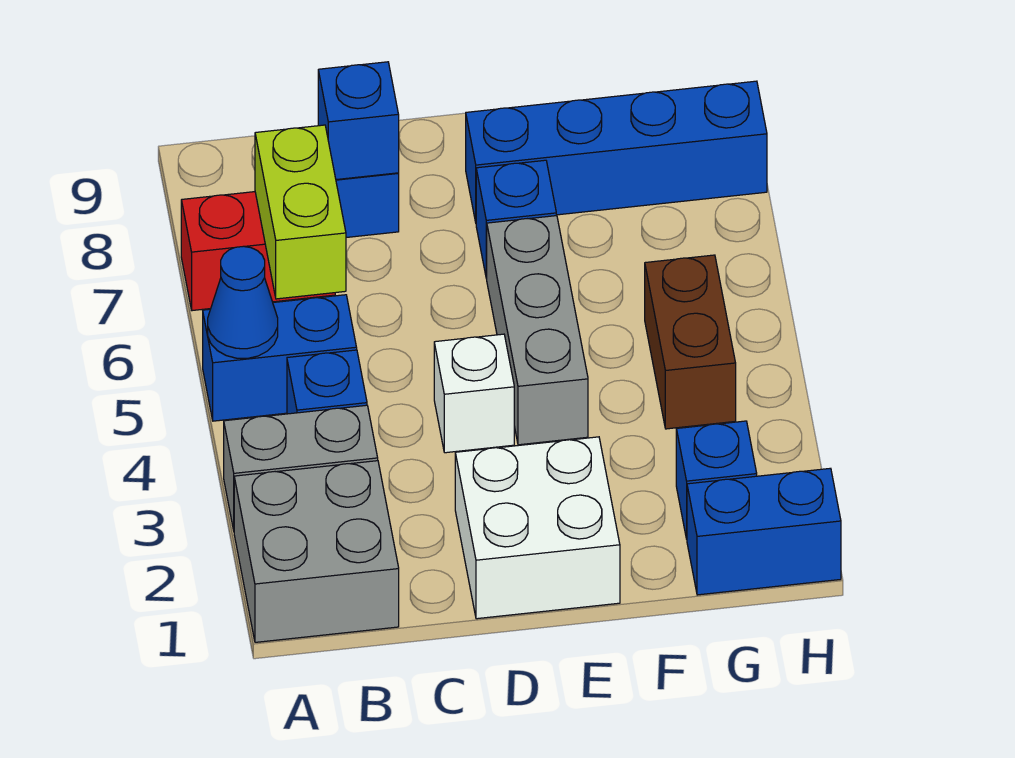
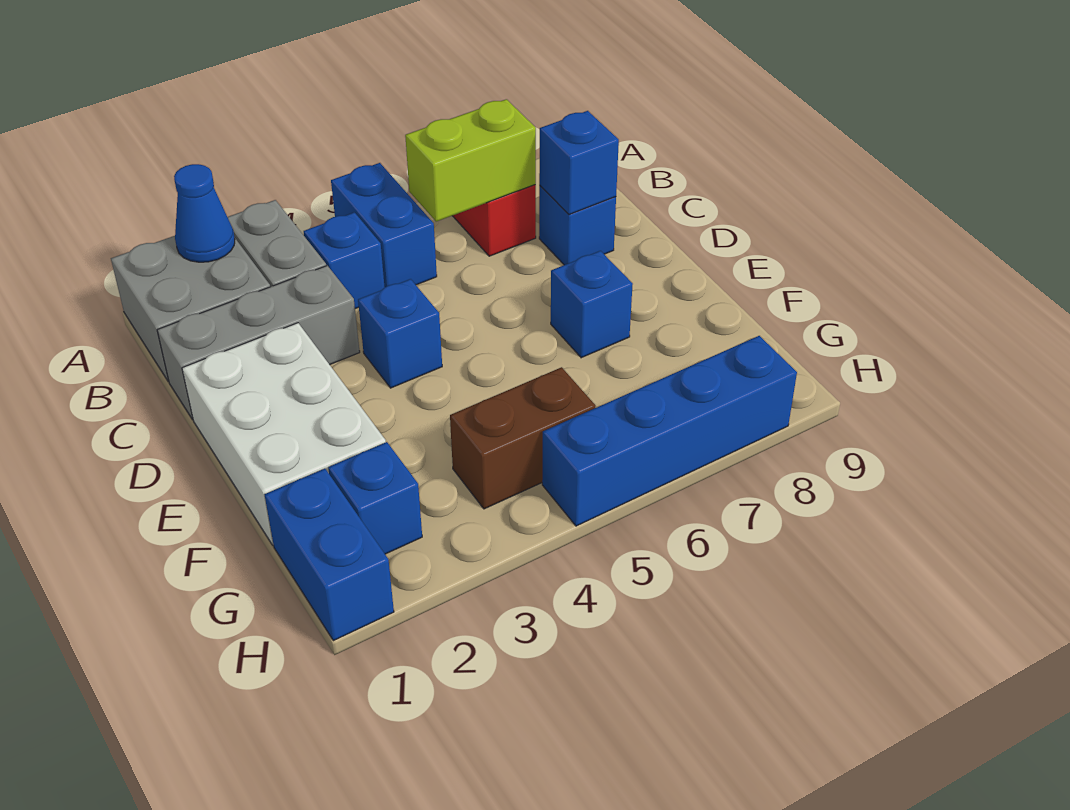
blue cone A5 level 2 -> blue cone A2 level 2
white brick D1:E2 level 1 -> white brick D1:F2 level 1
white brick D4 level 1 -> blue brick D4 level 1
grey brick E4:E6 level 1 -> grey brick C1:C3 level 1
blue brick E8:H8 level 1 -> blue brick H5:H8 level 1

